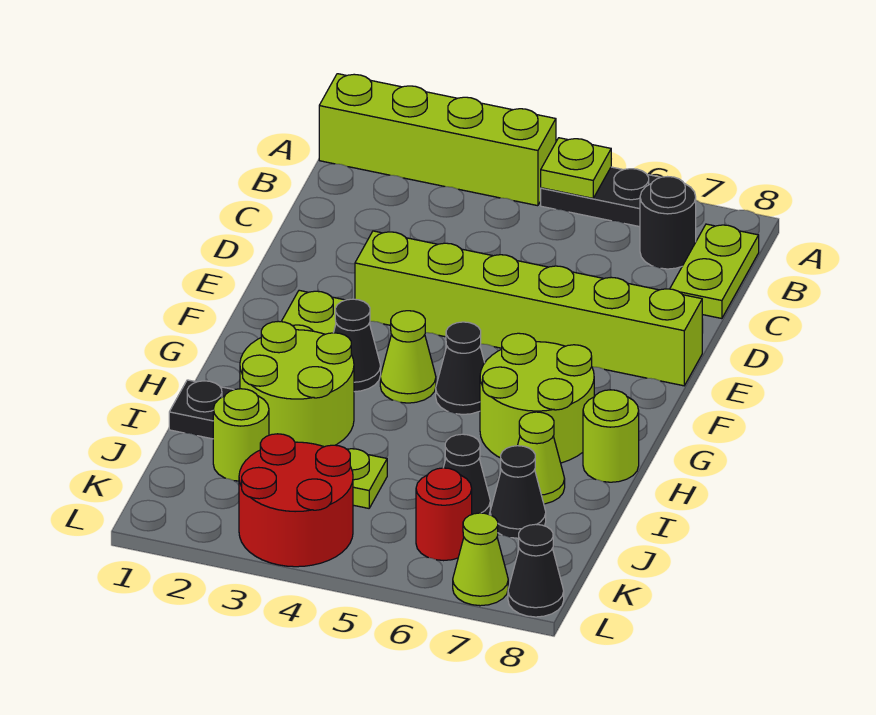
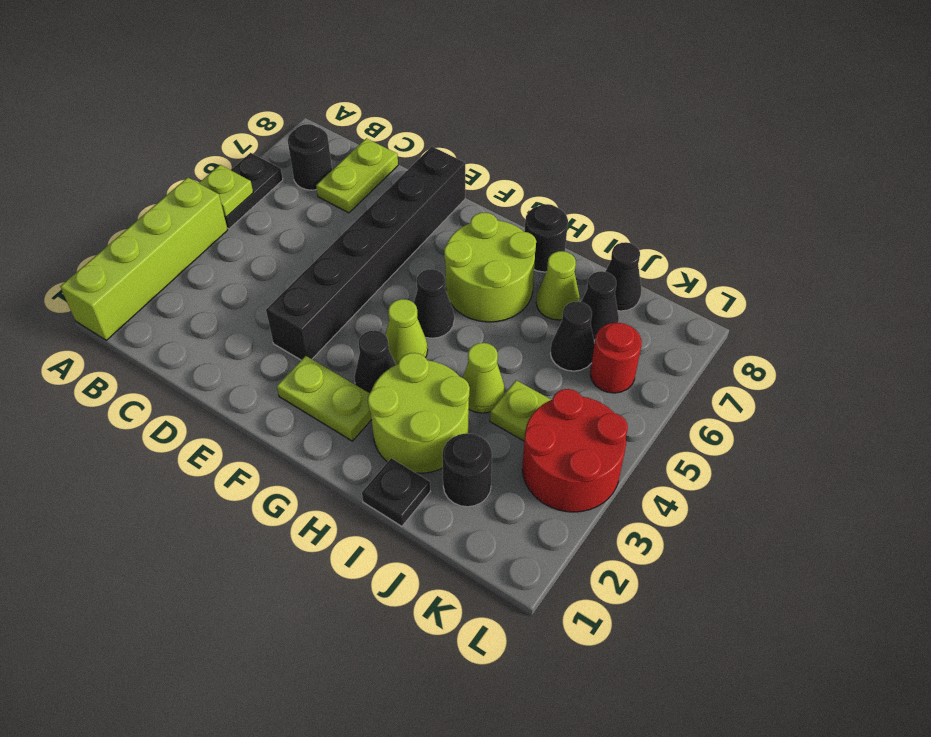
lime plate B8:C8 level 1 -> lime plate C7:C8 level 1
lime brick E3:E8 level 1 -> black brick E3:E8 level 1
lime round brick H8 level 1 -> black round brick H8 level 1
lime round brick J2 level 1 -> black round brick J2 level 1
lime cone L7 level 1 -> lime cone I4 level 1
black cone L8 level 1 -> black cone J8 level 1

